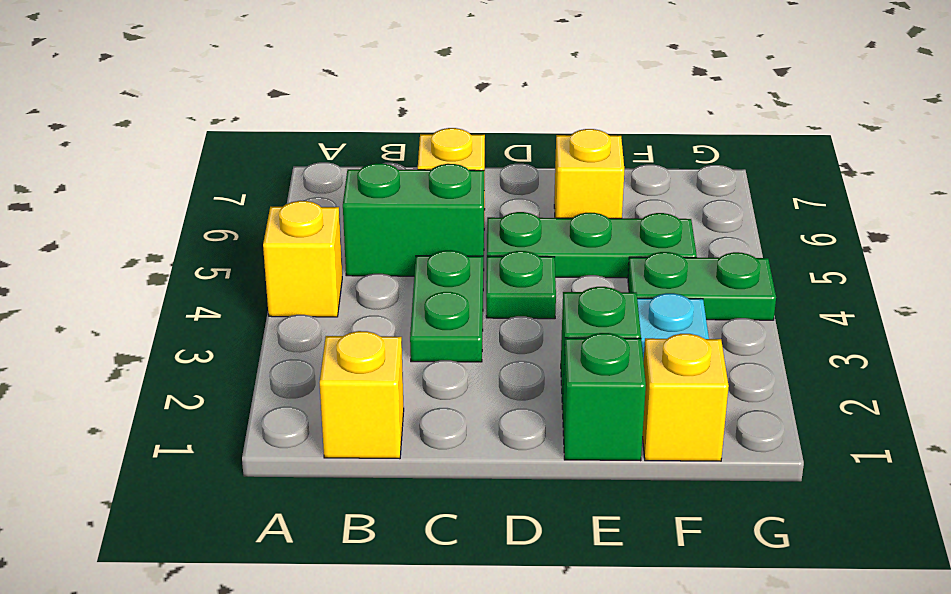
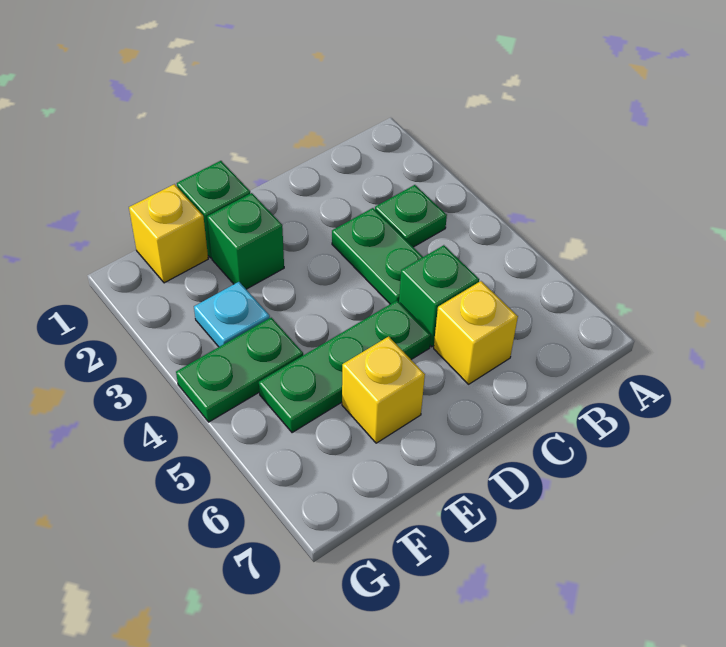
yellow brick A4 level 1 -> none
yellow brick B1 level 1 -> none
green brick B5:C5 level 1 -> green brick C5 level 1
green plate D4 level 1 -> green plate B3 level 1

